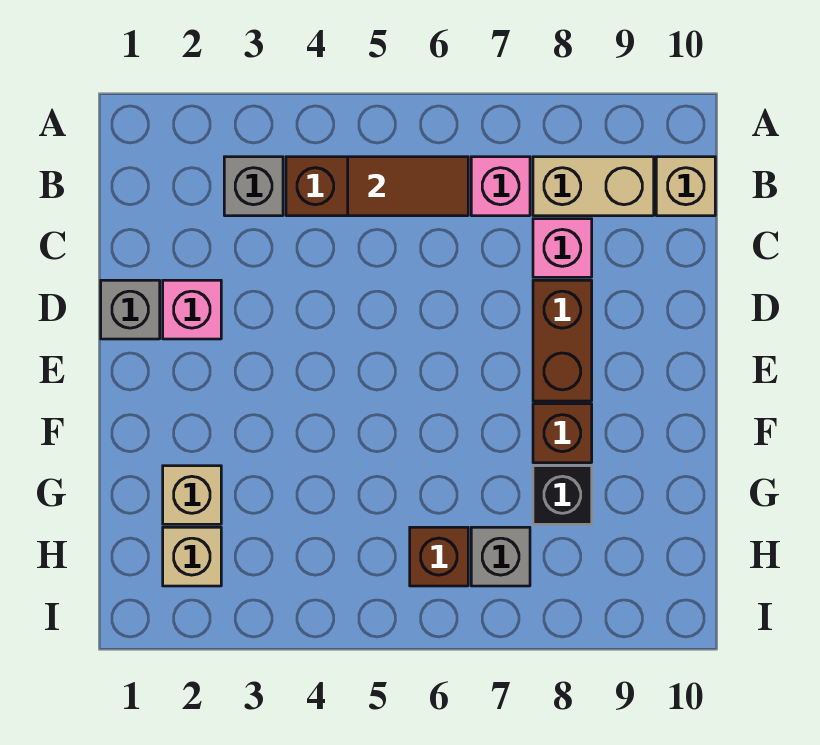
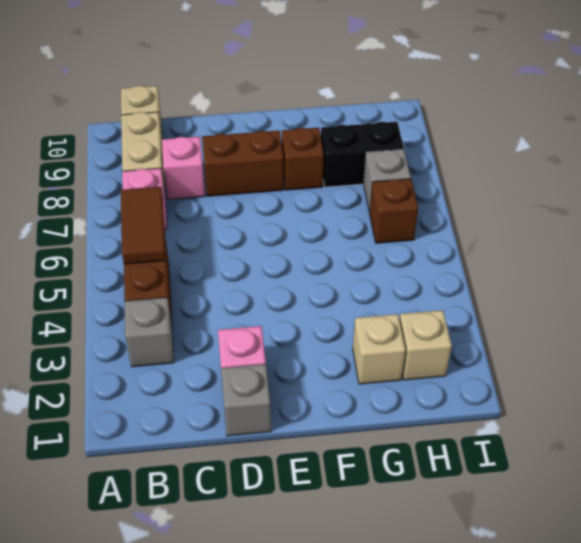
black brick G8 level 1 -> black brick G8:H8 level 1

